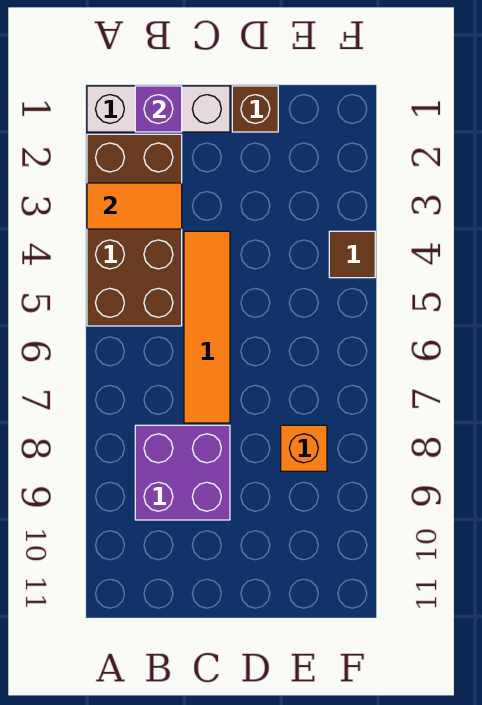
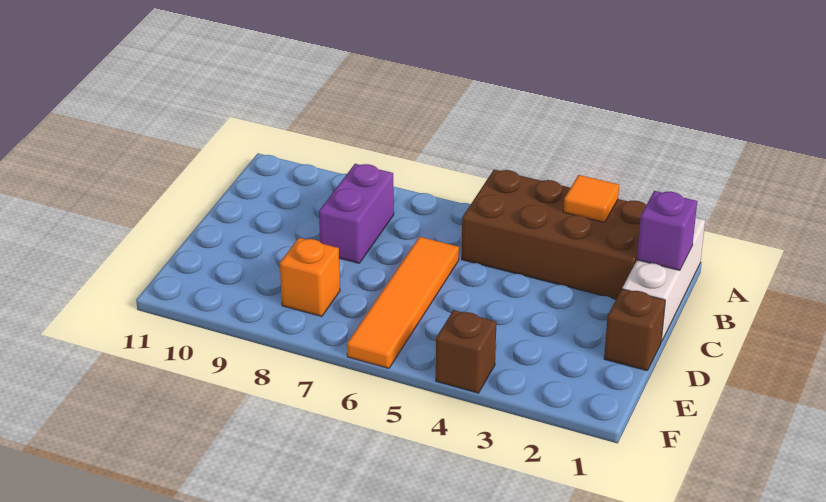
orange tile A3:B3 level 2 -> orange tile A3 level 2
purple brick B8:C9 level 1 -> purple brick B8:C8 level 1
orange tile C4:C7 level 1 -> orange tile C6:F6 level 1
brown tile F4 level 1 -> brown brick F4 level 1

